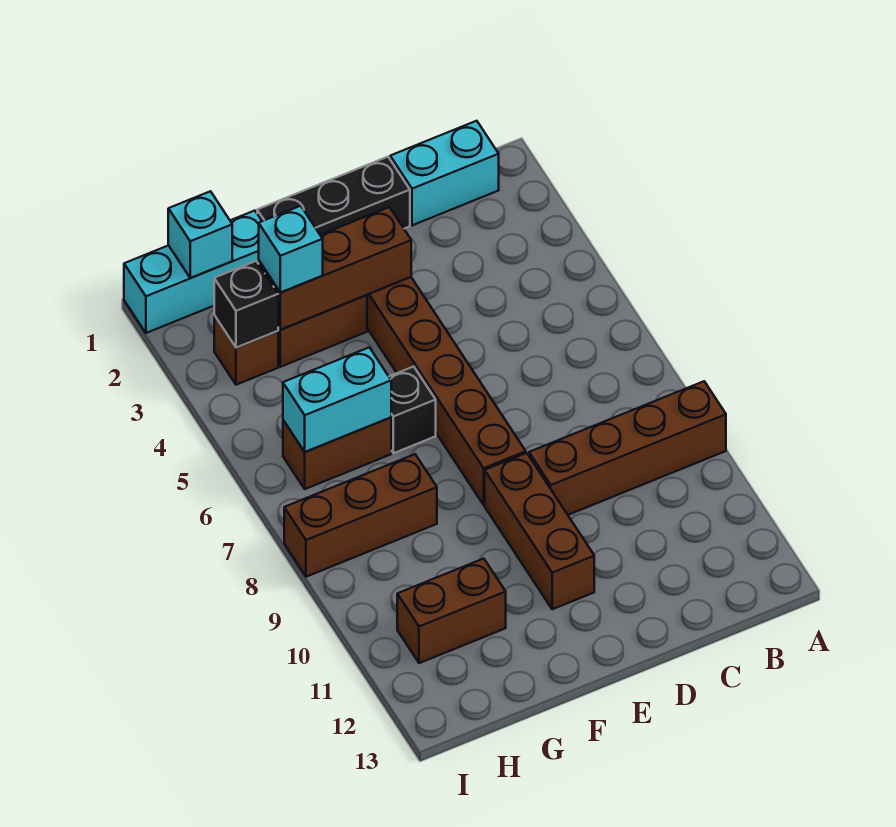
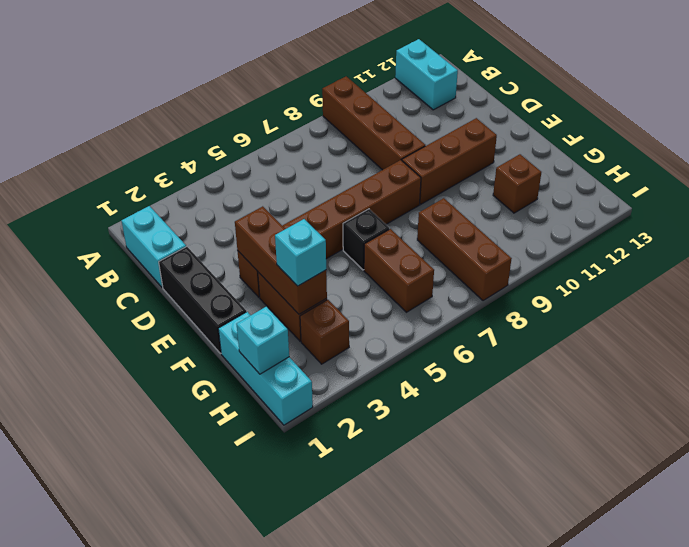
cyan brick G6:H6 level 2 -> cyan brick A12:B12 level 1
brown brick G11:H11 level 1 -> brown brick G11 level 1
black brick H3 level 2 -> none

